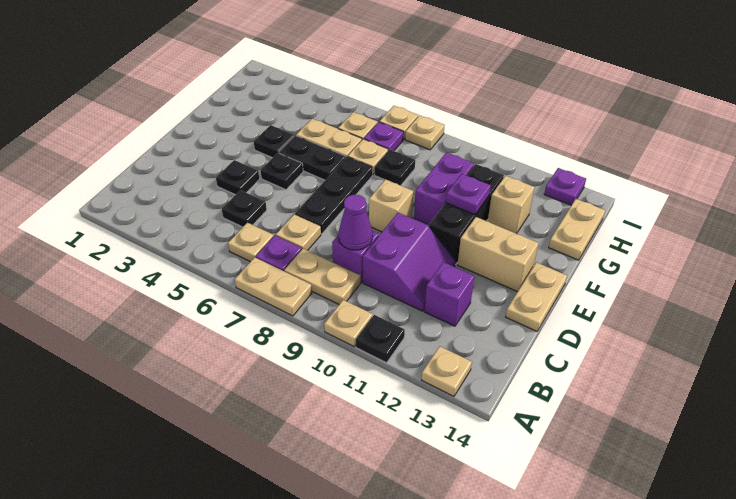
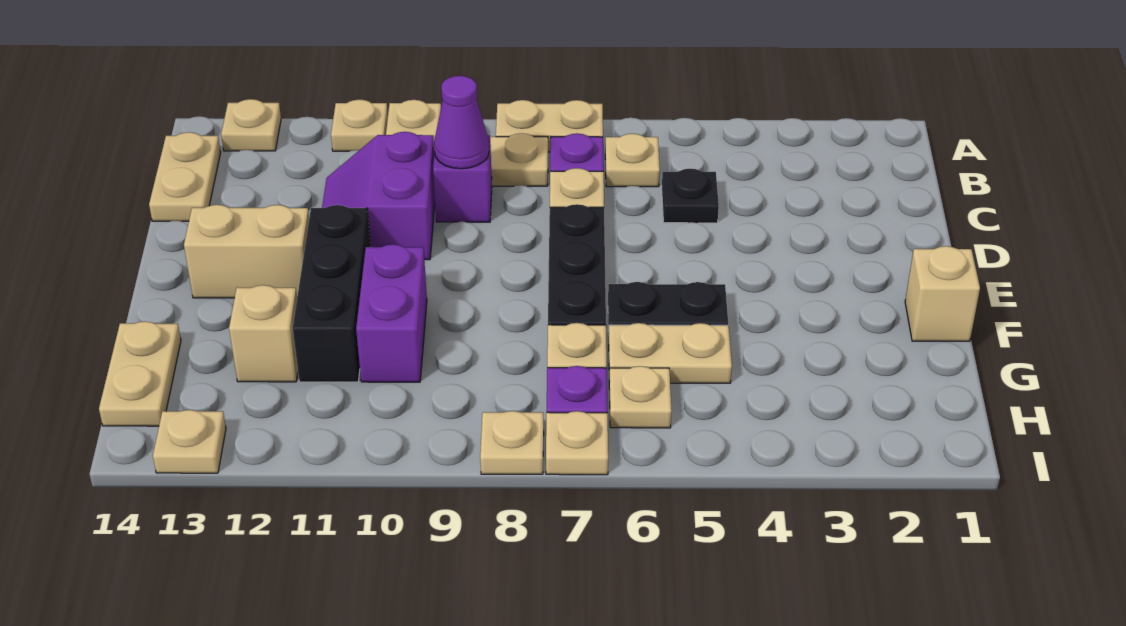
black plate A11 level 1 -> tan plate A11 level 1
purple brick C12 level 1 -> none
black plate D4 level 1 -> none
tan plate D14:E14 level 1 -> tan plate B14:C14 level 1
black plate E5 level 1 -> none
tan brick E9 level 1 -> tan brick F1 level 1
black plate F4 level 1 -> none
purple plate F11 level 2 -> none
black plate G8 level 1 -> none
purple plate I13 level 1 -> tan plate I13 level 1

